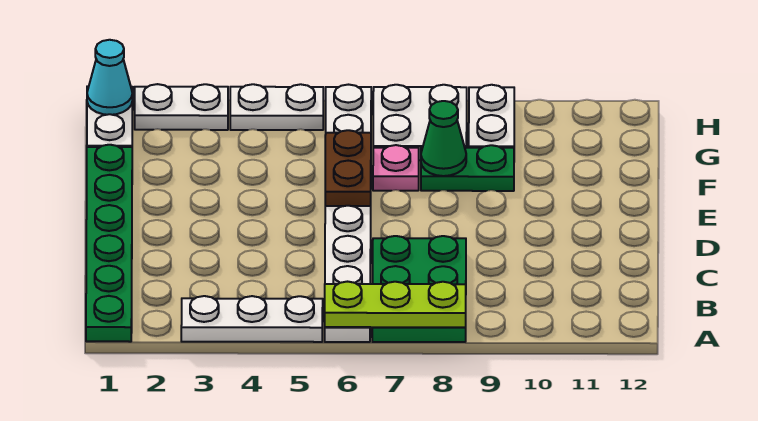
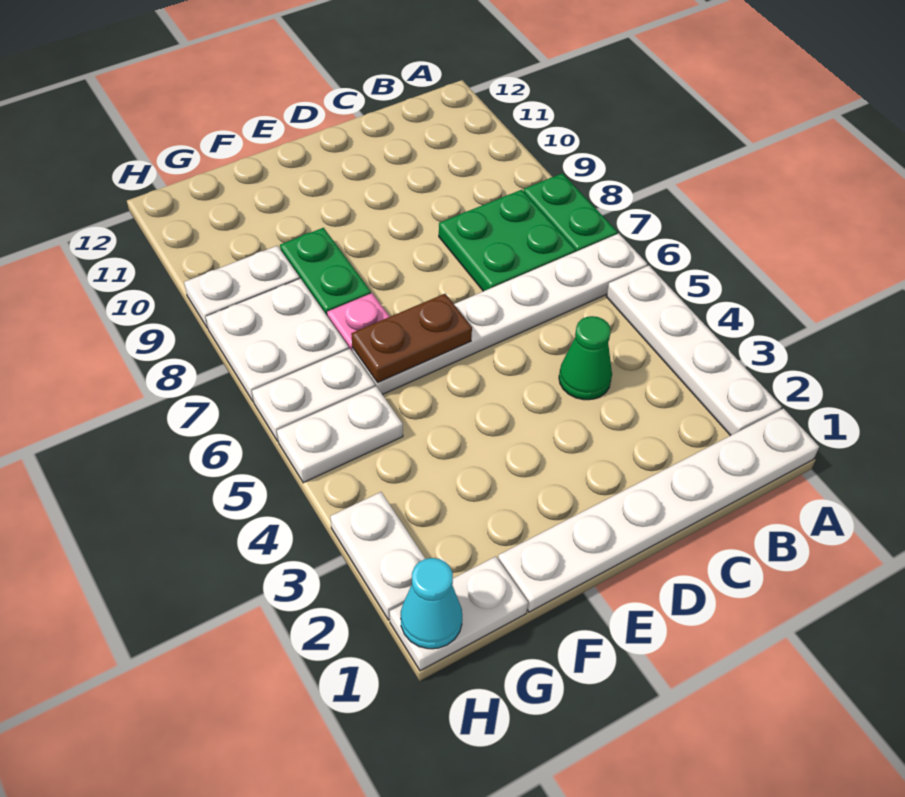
green plate A1:F1 level 1 -> white plate A1:F1 level 1
white plate A3:A5 level 1 -> white plate A2:A5 level 1
lime plate A6:A8 level 2 -> none
green cone F8 level 2 -> green cone C4 level 1
white plate H4:H5 level 1 -> white plate G5:H5 level 1

